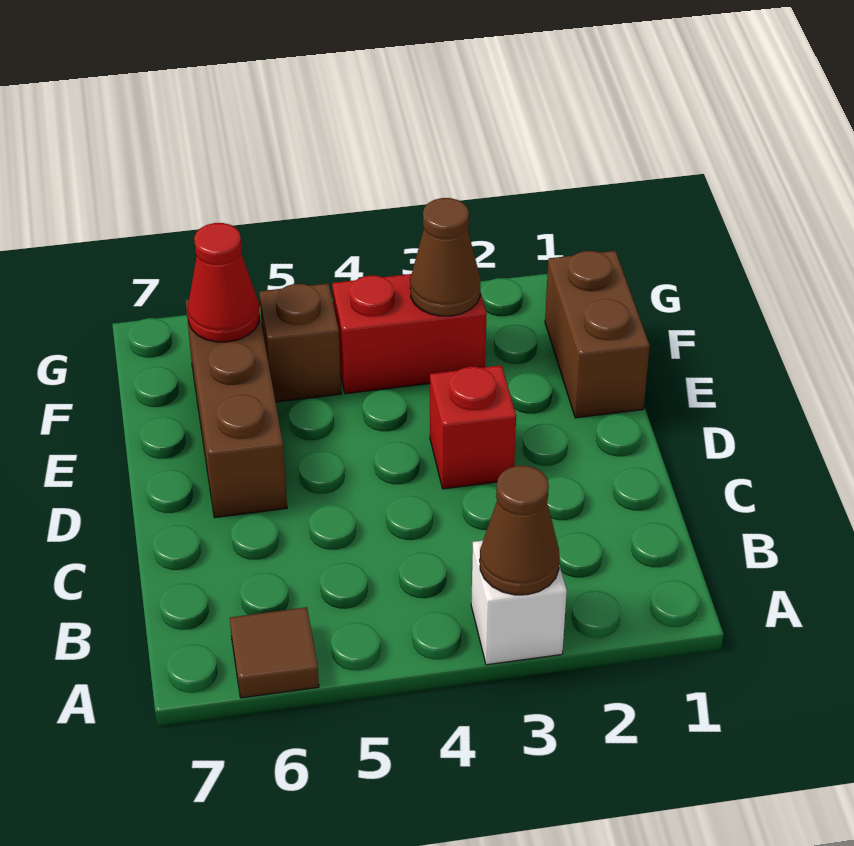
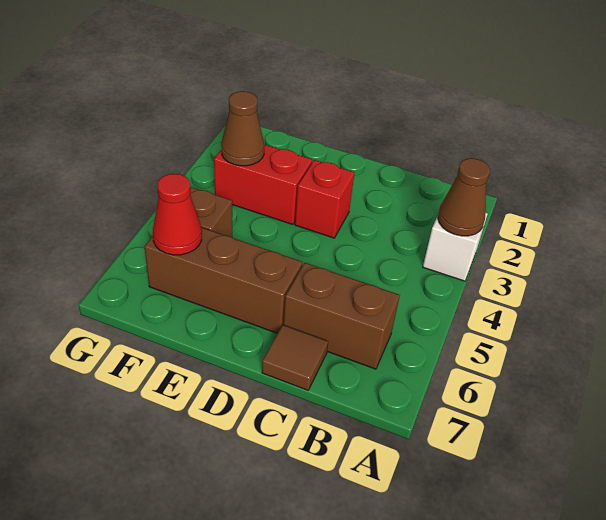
brown tile A6 level 1 -> brown tile C7 level 1
brown brick E1:F1 level 1 -> brown brick B6:C6 level 1
red brick F3:F4 level 1 -> red brick E3:F3 level 1

